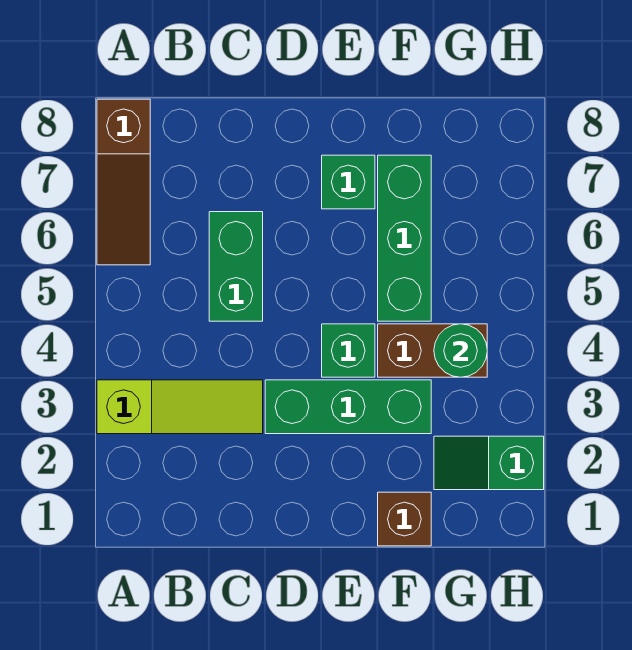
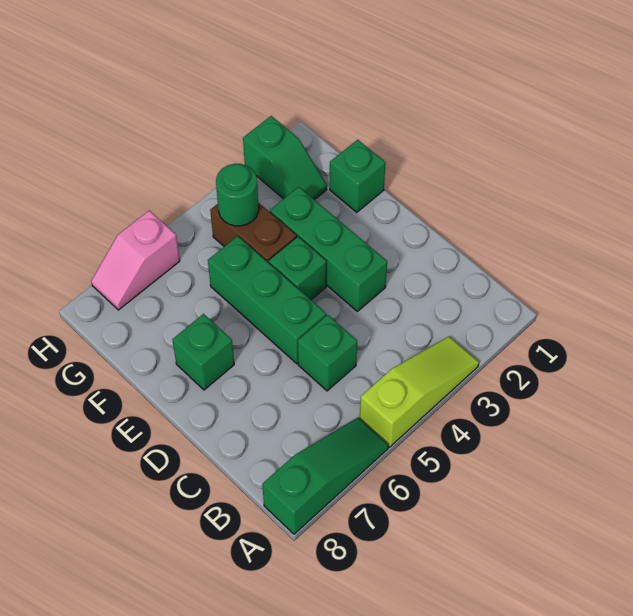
lime slope A3:C3 level 1 top A -> lime slope A3:A5 level 1 top 5
brown slope A6:A8 level 1 top 8 -> green slope A6:A8 level 1 top 8
green brick C5:C6 level 1 -> green brick C5 level 1
brown brick F1 level 1 -> green brick F1 level 1
green brick F5:F7 level 1 -> green brick D5:F5 level 1
none -> pink slope H6:H7 level 1 top 6

